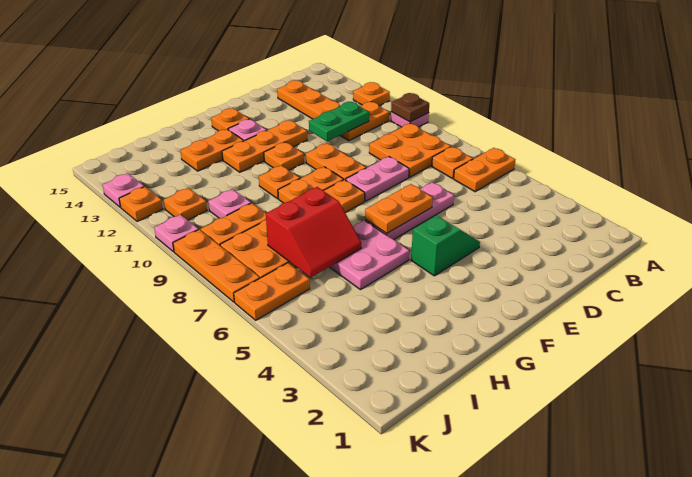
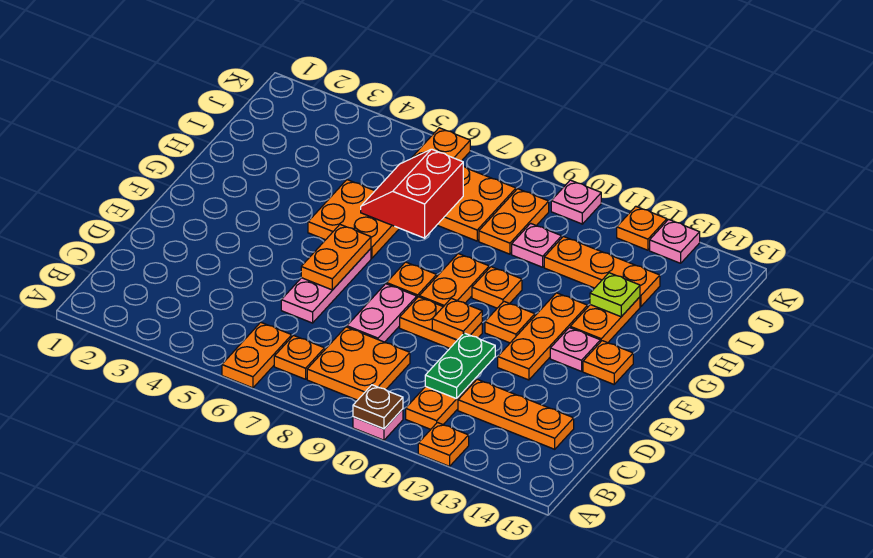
green slope E4:F4 level 1 top F -> none
pink plate G5:H6 level 1 -> orange plate G5:H6 level 1
none -> lime plate H13 level 2
orange plate J11 level 1 -> orange plate E10 level 2
orange plate K7:K9 level 1 -> orange plate I11:I13 level 1

